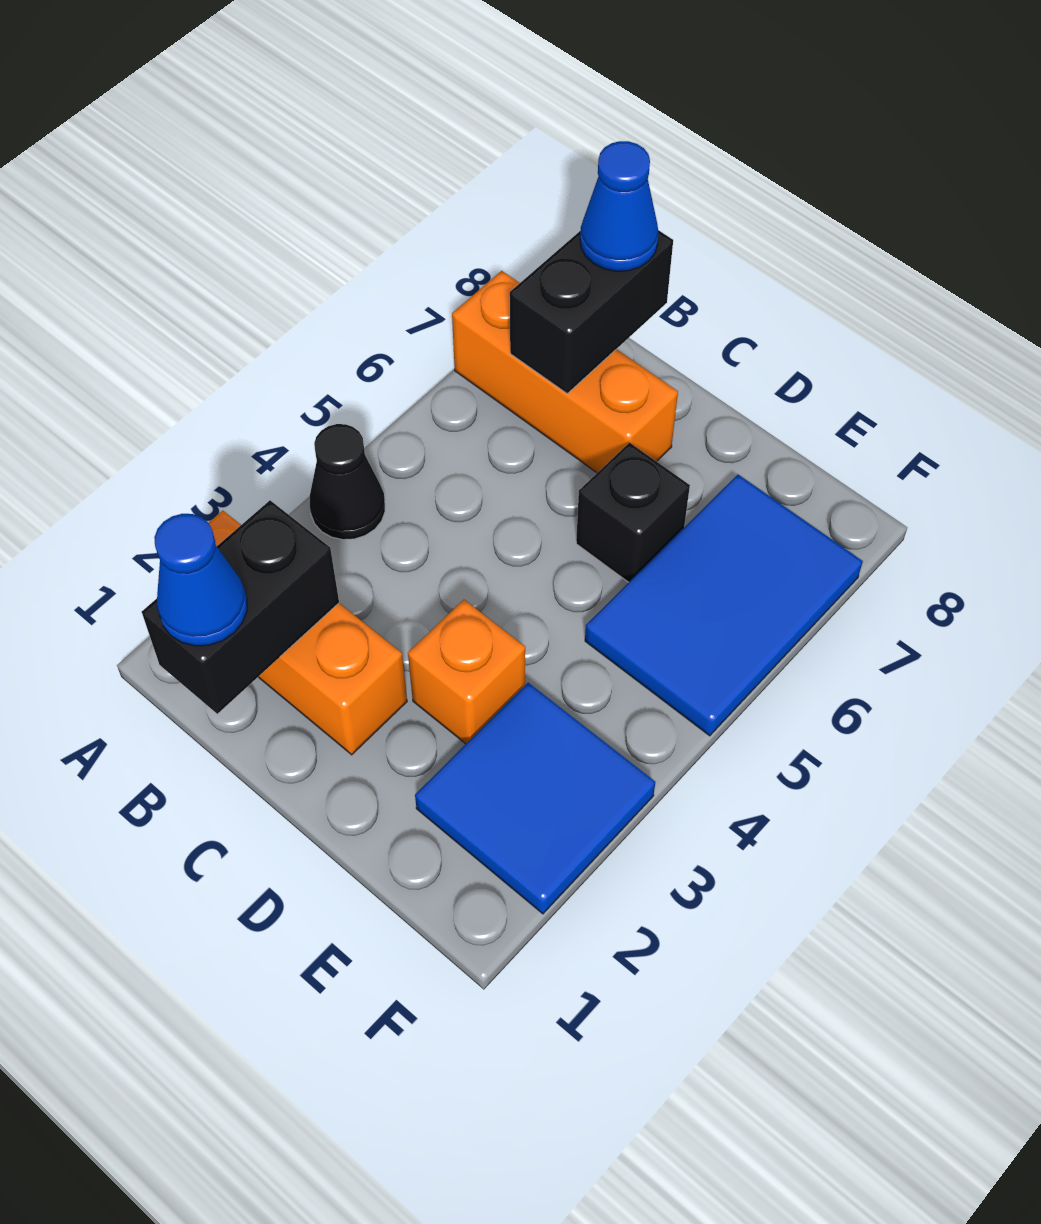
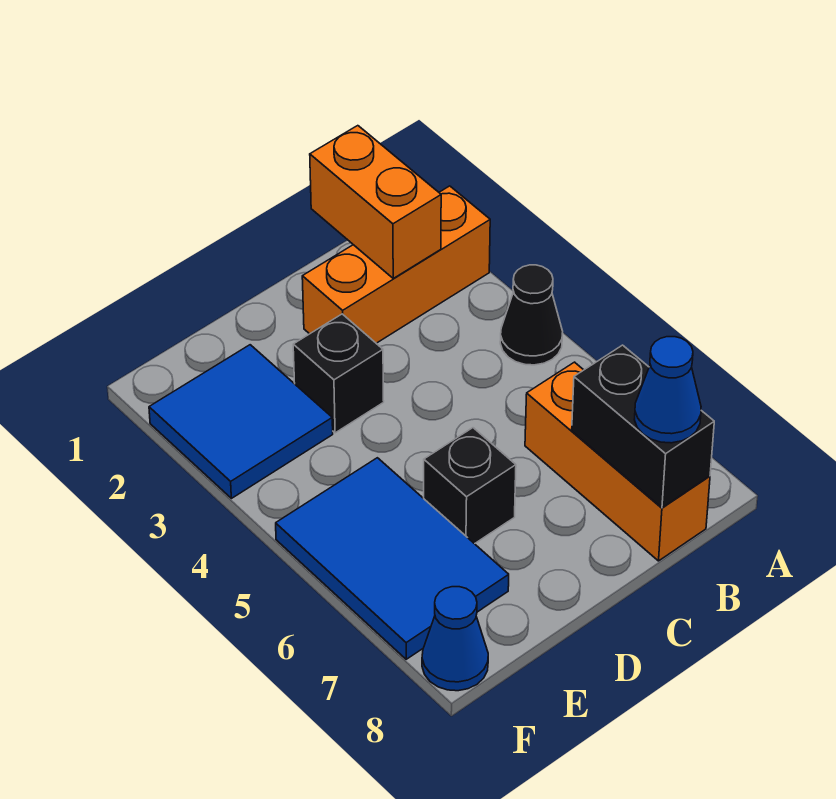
orange brick A7:C7 level 1 -> orange brick B6:B8 level 1
black brick B1:B2 level 2 -> orange brick B1:B2 level 2
blue cone B1 level 3 -> blue cone F8 level 1
orange brick D3 level 1 -> black brick D3 level 1

